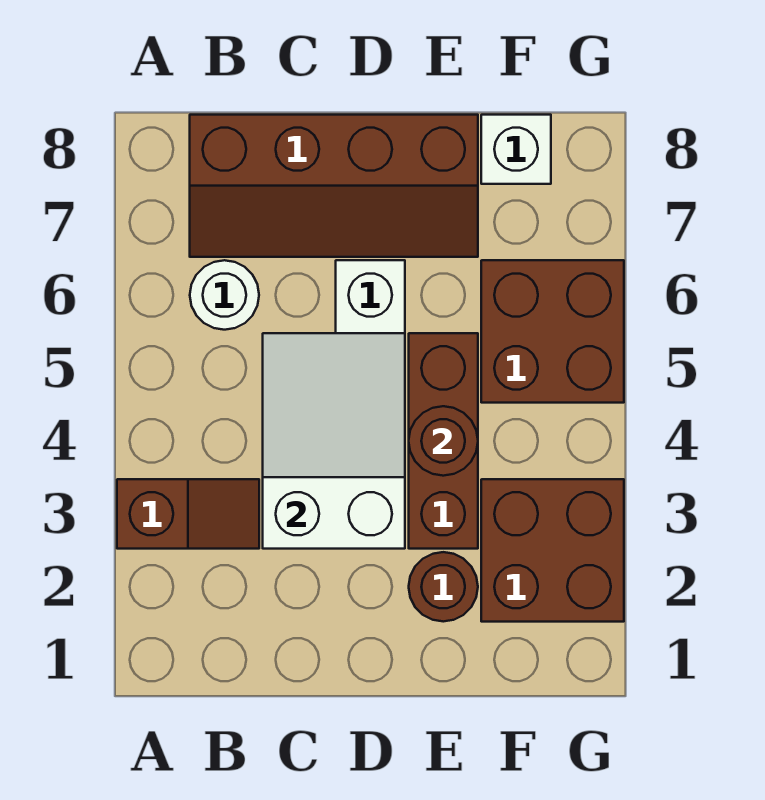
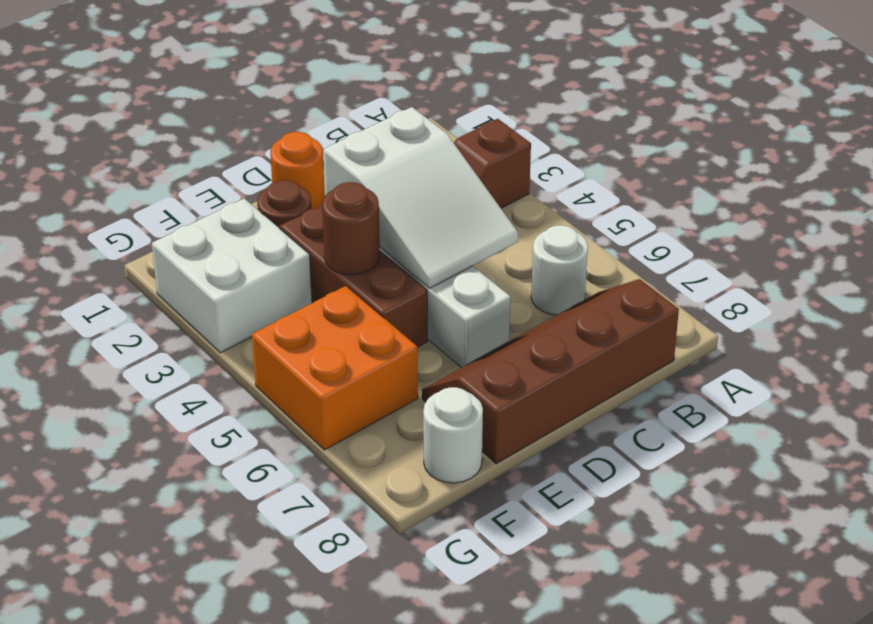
none -> orange round brick D1 level 1
brown brick F2:G3 level 1 -> white brick F2:G3 level 1
brown brick F5:G6 level 1 -> orange brick F5:G6 level 1
white brick F8 level 1 -> white round brick F8 level 1

